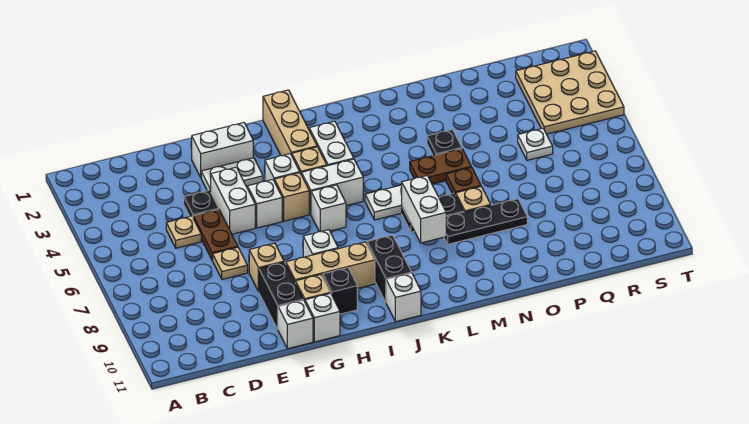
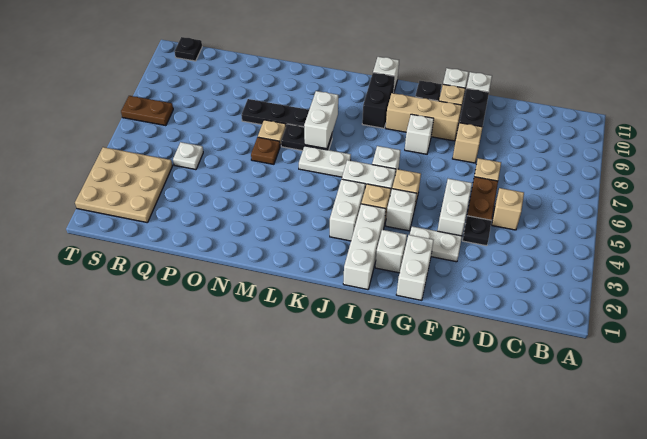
tan plate D5 level 1 -> tan brick D5 level 1
white brick F2:G2 level 1 -> white brick G1:G2 level 1
white brick G5 level 1 -> white brick H2 level 1
tan brick I1:I3 level 1 -> white brick I1:I3 level 1
brown plate M5:N5 level 1 -> brown plate S7:T7 level 1
black plate N4 level 1 -> black plate S11 level 1

